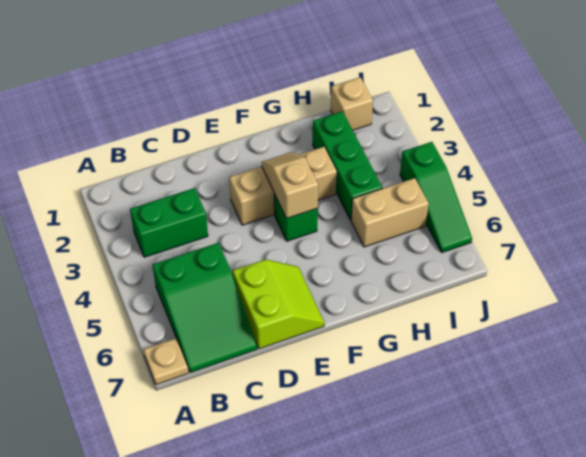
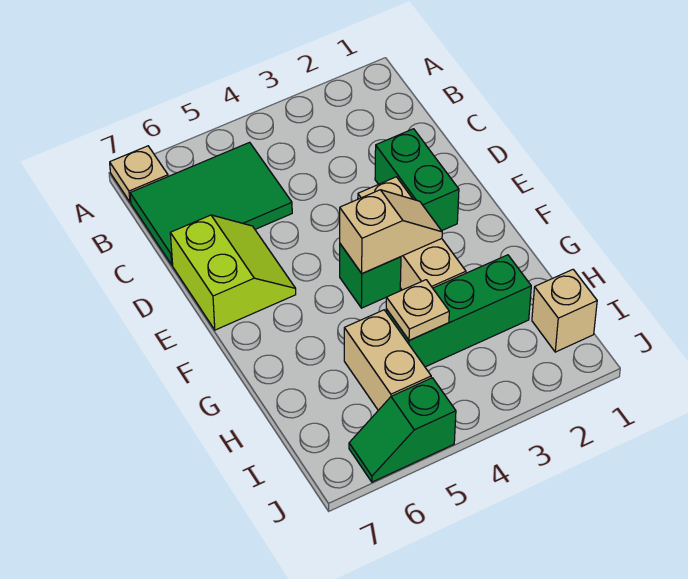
green brick B3:C3 level 1 -> green brick D2:E2 level 1
green slope B5:C7 level 1 top 5 -> green tile B5:C7 level 1
lime slope D6:E7 level 1 top D -> lime slope D6:E7 level 1 top 7
none -> tan plate H4 level 2
green slope J4:J6 level 1 top 4 -> green slope J5:J6 level 1 top 5

